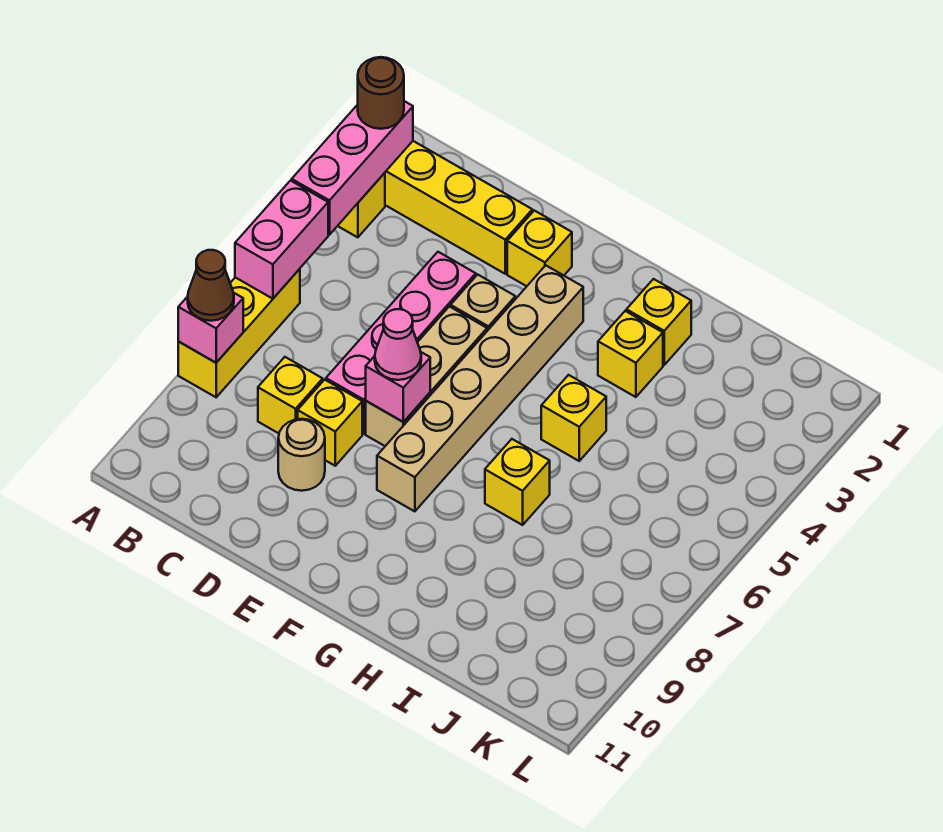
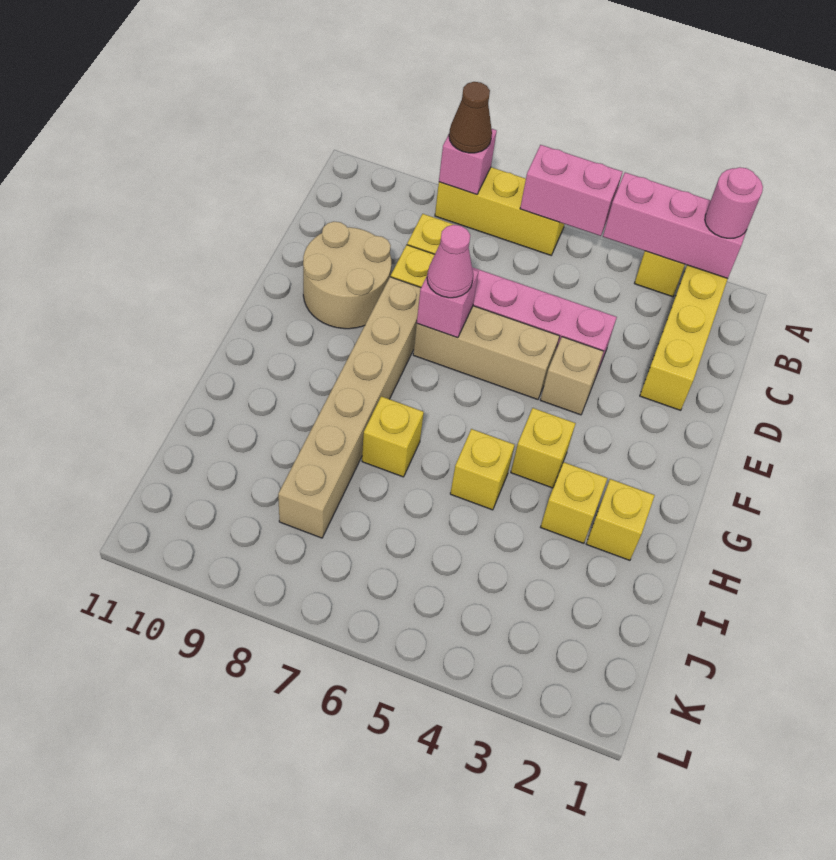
brown round brick A2 level 3 -> pink round brick A2 level 3
tan round brick D9 level 1 -> tan round brick D9:E10 level 1
yellow brick E2 level 1 -> yellow brick G4 level 1
tan brick F3:F8 level 1 -> tan brick E8:J8 level 1

